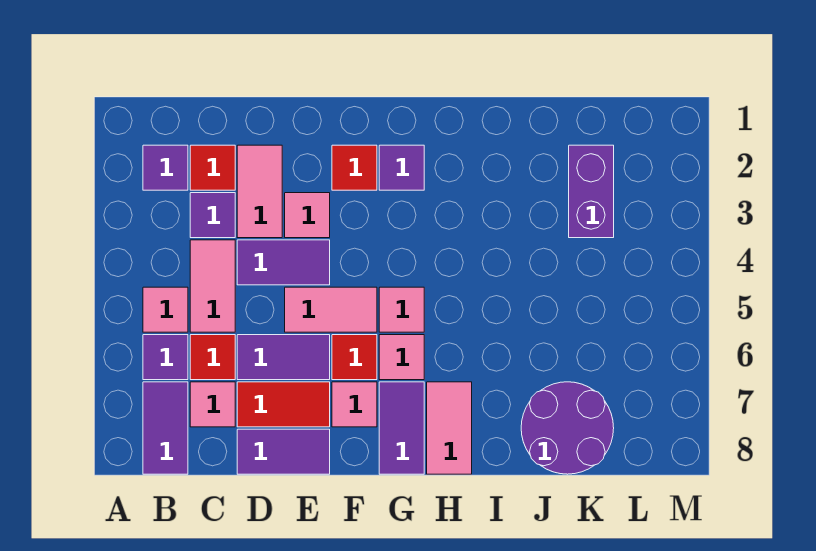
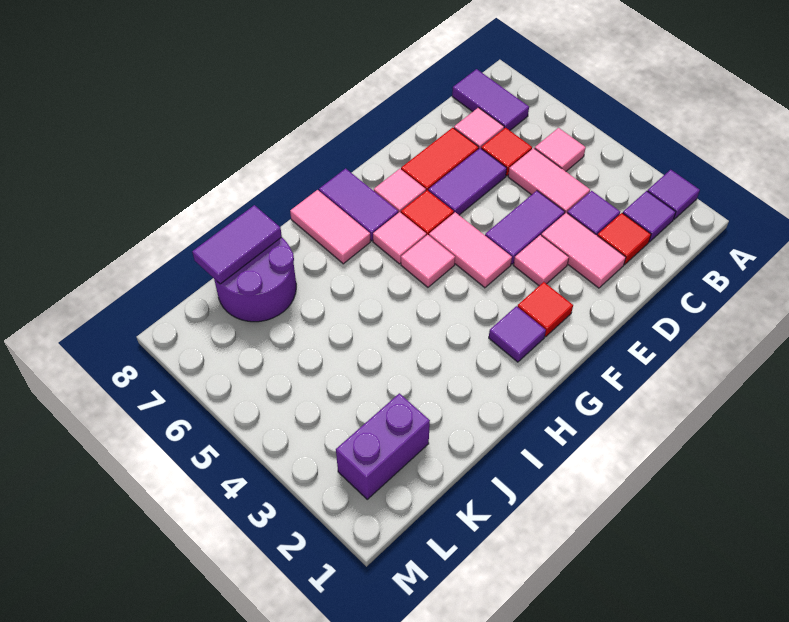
purple tile B6 level 1 -> purple tile A2 level 1
purple tile D8:E8 level 1 -> purple tile J8:K8 level 2
pink tile E5:F5 level 1 -> pink tile F4:F5 level 1
purple brick K2:K3 level 1 -> purple brick K2:L2 level 1

